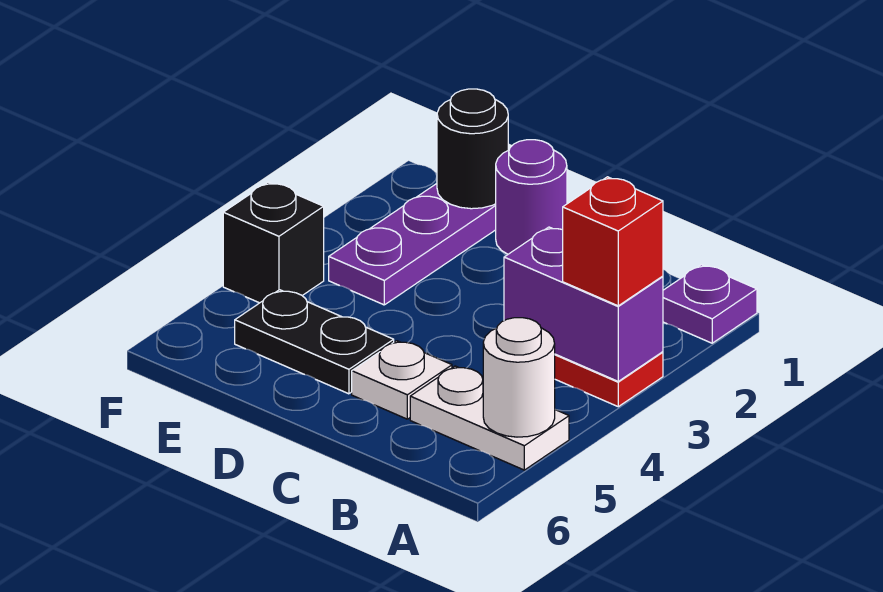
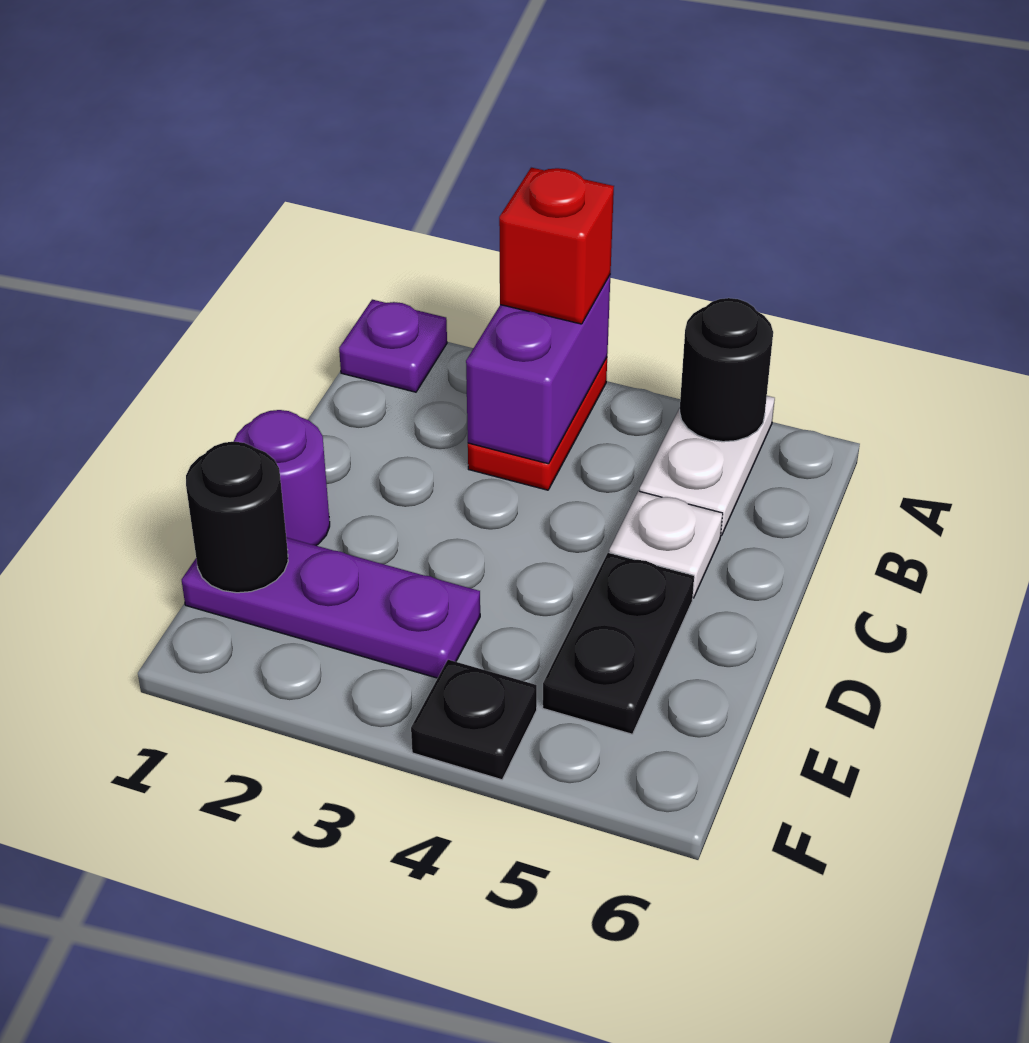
white round brick A5 level 2 -> black round brick A5 level 2
black brick F4 level 1 -> black plate F4 level 1

